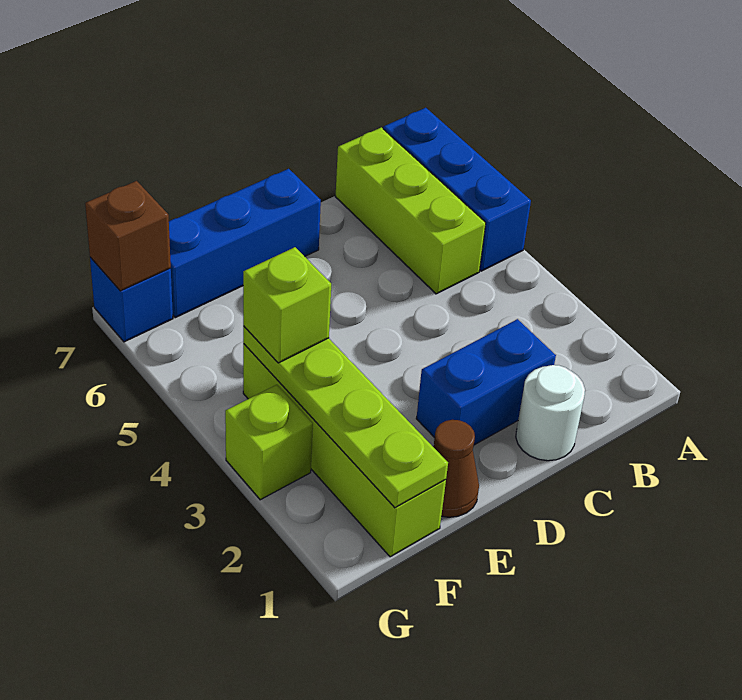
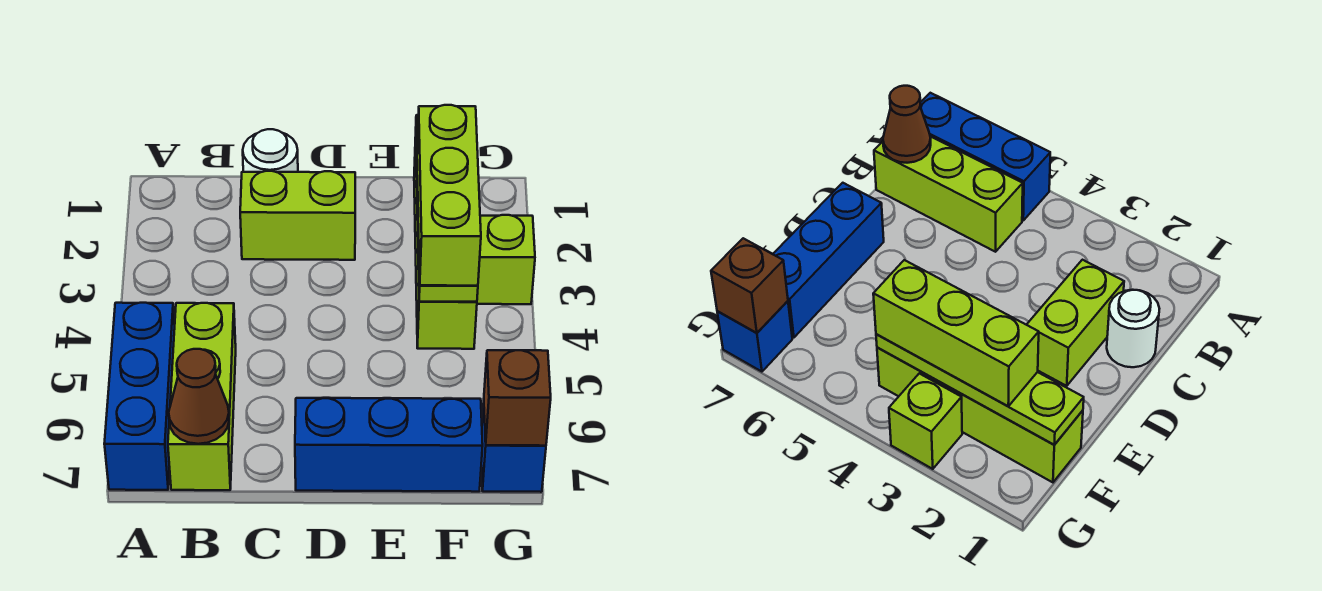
blue brick C2:D2 level 1 -> lime brick C2:D2 level 1
brown cone E1 level 1 -> brown cone B7 level 2
lime brick F4 level 3 -> lime brick F2:F4 level 3

